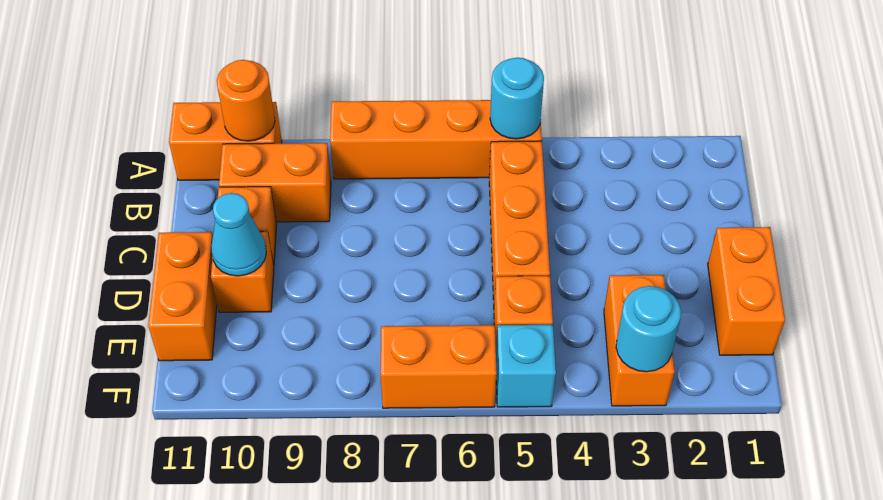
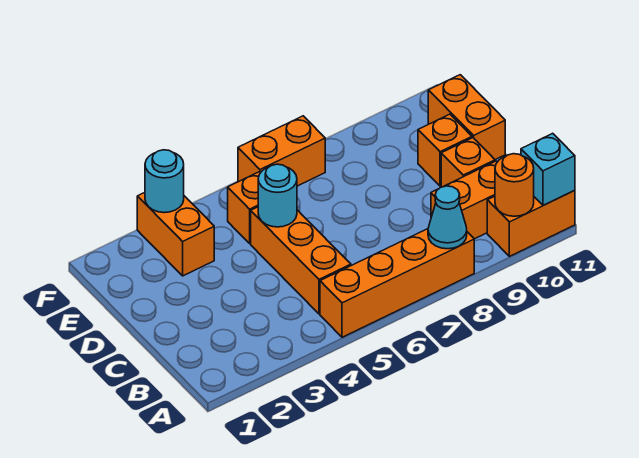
cyan round brick A5 level 2 -> cyan round brick D5 level 2
orange brick D1:E1 level 1 -> none
cyan cone D10 level 2 -> cyan cone A8 level 2
cyan brick F5 level 1 -> cyan brick A11 level 2

